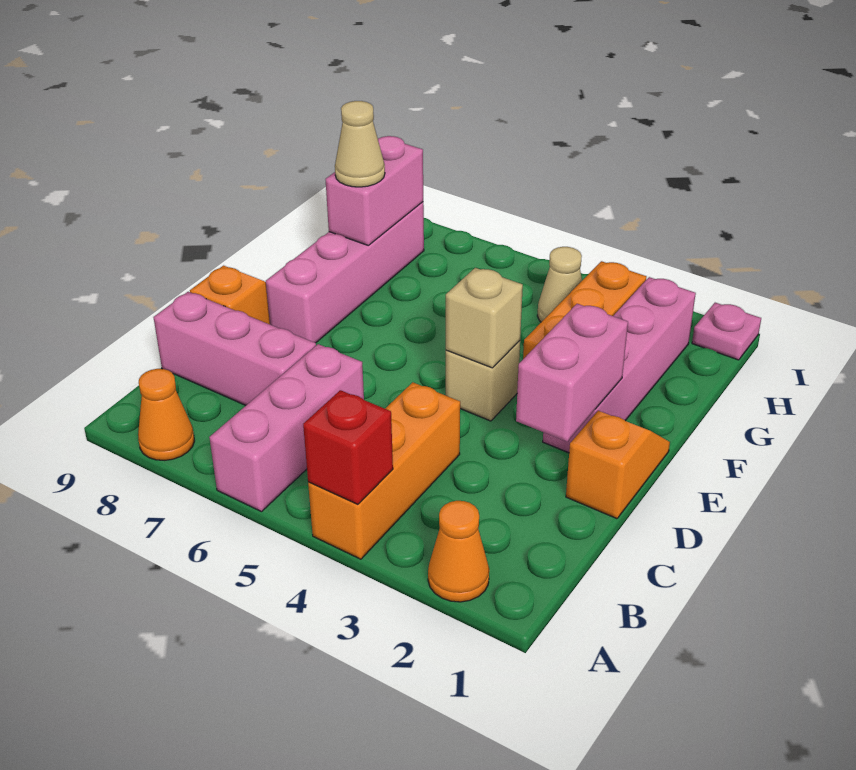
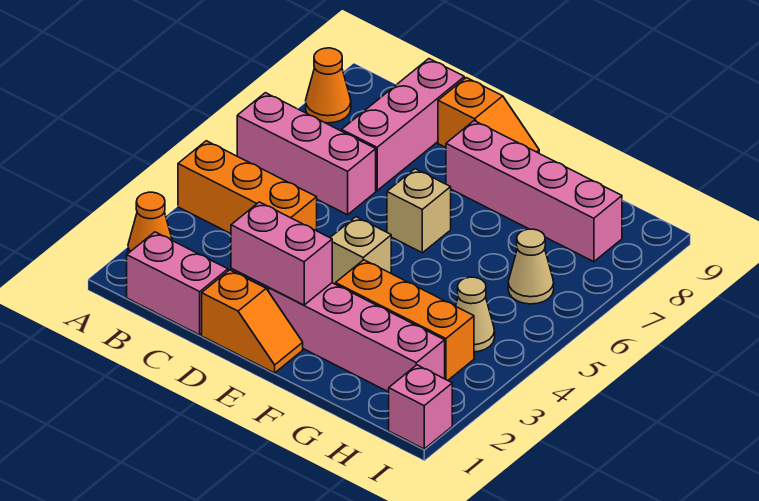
red brick A4 level 2 -> none
tan brick E4 level 2 -> tan brick E6 level 1
pink brick G8:H8 level 2 -> pink brick B1:C1 level 1
tan cone G8 level 3 -> tan cone H6 level 1
pink plate I1 level 1 -> pink brick I1 level 1

